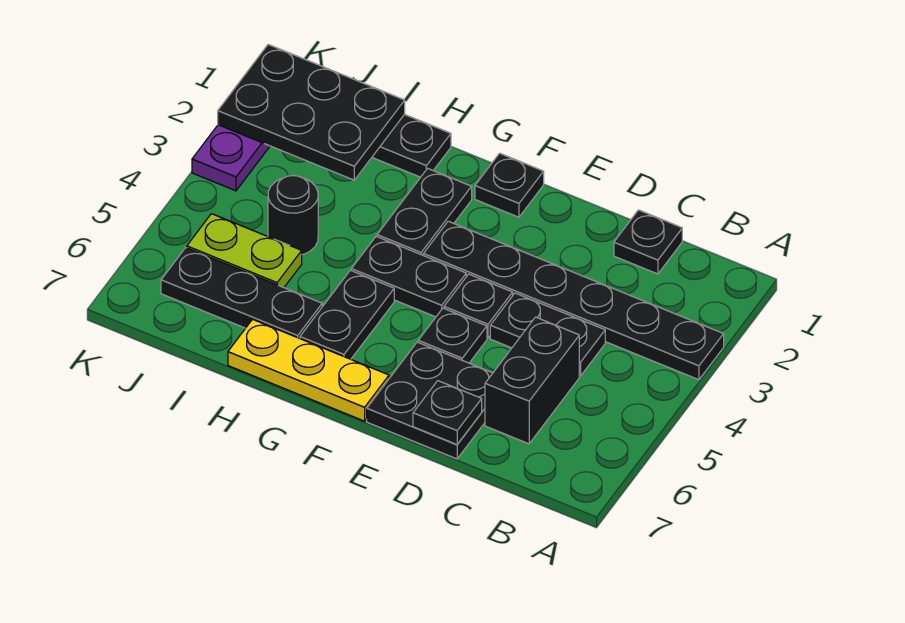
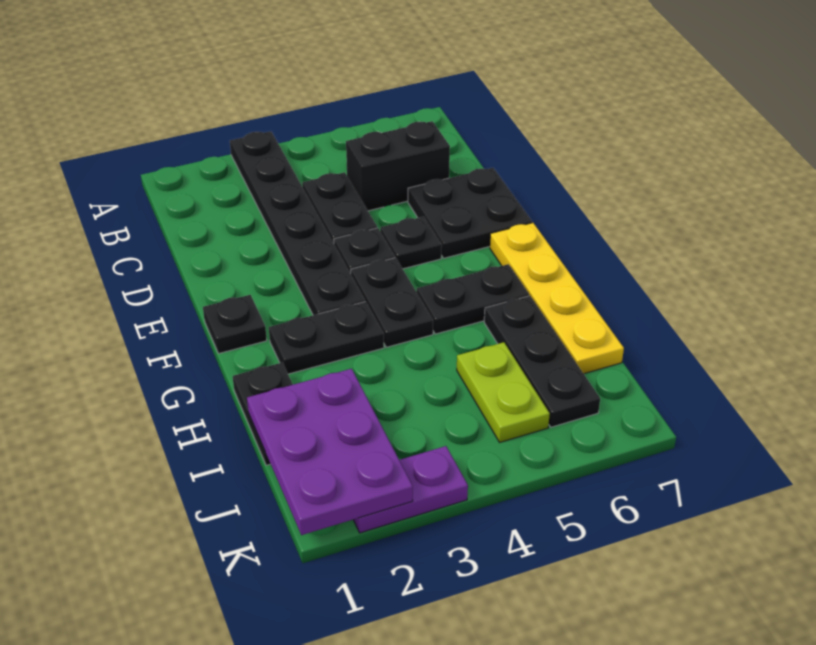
black plate C1 level 1 -> none
black plate D7 level 2 -> none
yellow plate F7:H7 level 1 -> yellow plate F7:I7 level 1
black plate I1:K2 level 2 -> purple plate I1:K2 level 2
black round brick I4 level 1 -> none

